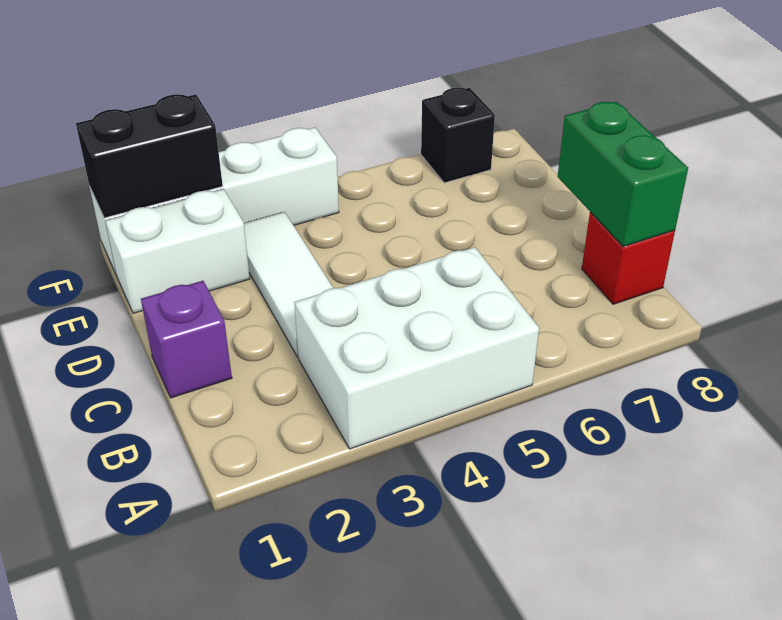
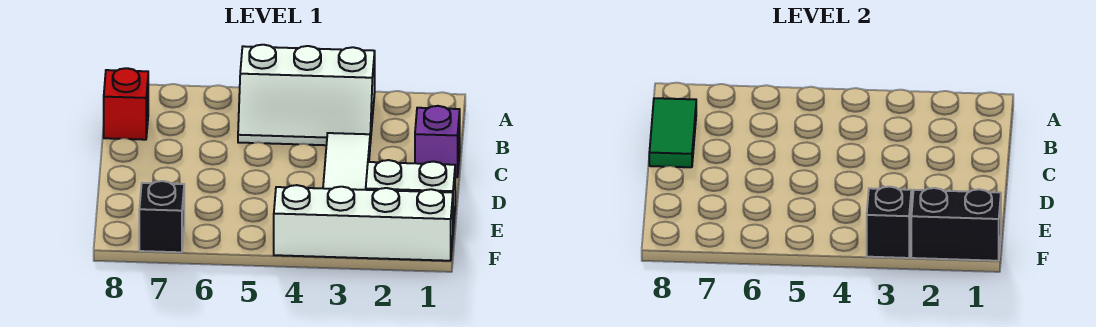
white brick A3:B5 level 1 -> white slope A3:B5 level 1 top A
green brick B8:C8 level 2 -> green tile B8:C8 level 2
none -> black brick F3 level 2

